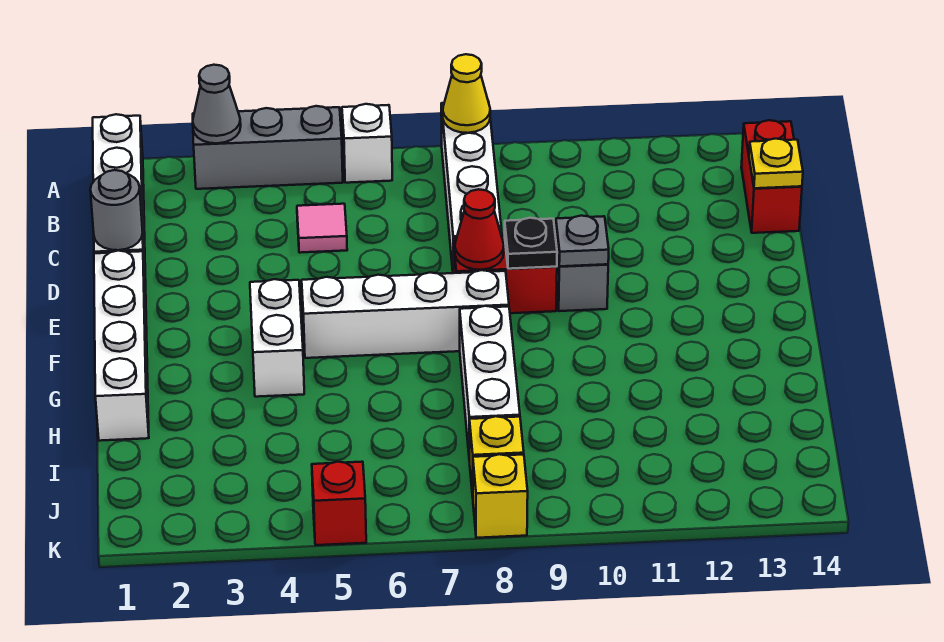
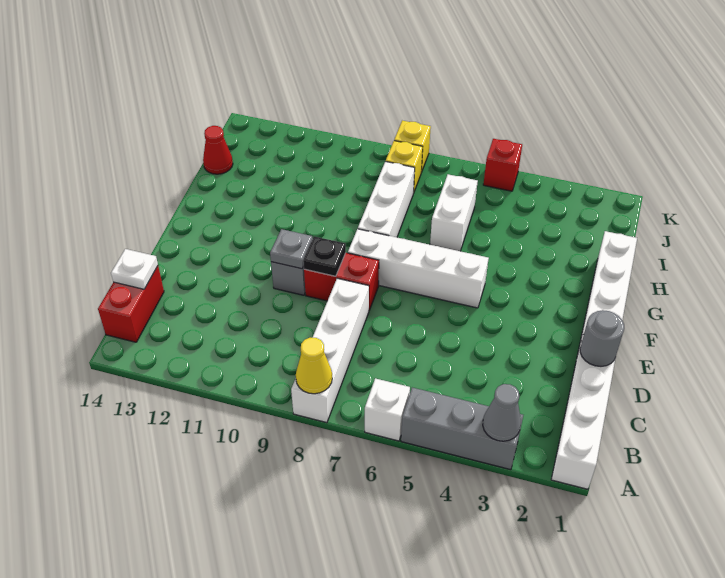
pink tile C5 level 1 -> none
yellow plate C14 level 2 -> white plate C14 level 2
red cone E8 level 2 -> red cone I14 level 1
white brick F4:G4 level 1 -> white brick H6:I6 level 1

